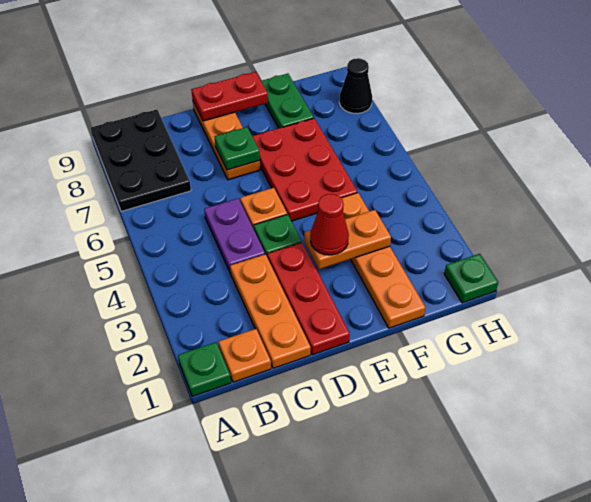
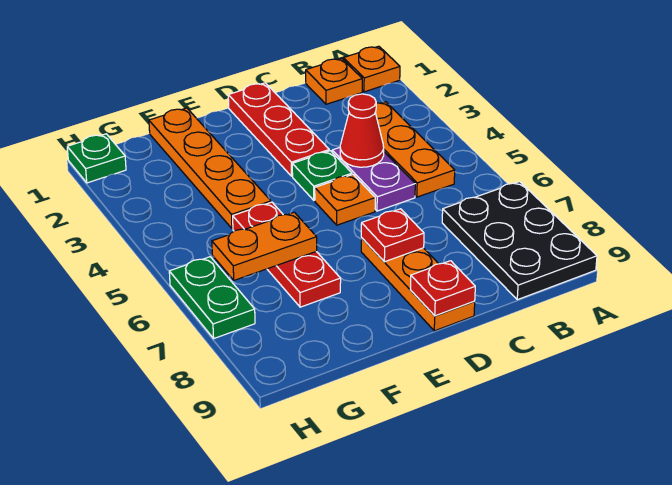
green plate A1 level 1 -> orange plate A1 level 1
orange plate C1:C3 level 1 -> orange plate B3:B5 level 1
green plate D7 level 2 -> red plate D7 level 2
red plate D9:E9 level 2 -> red plate D9 level 2
orange plate E3:F3 level 2 -> orange plate F6:G6 level 2
red cone E3 level 3 -> red cone C4 level 2
red plate E5:F7 level 1 -> red plate F5:F7 level 1
green plate F8:F9 level 1 -> green plate H6:H7 level 1
black cone H8 level 1 -> none

